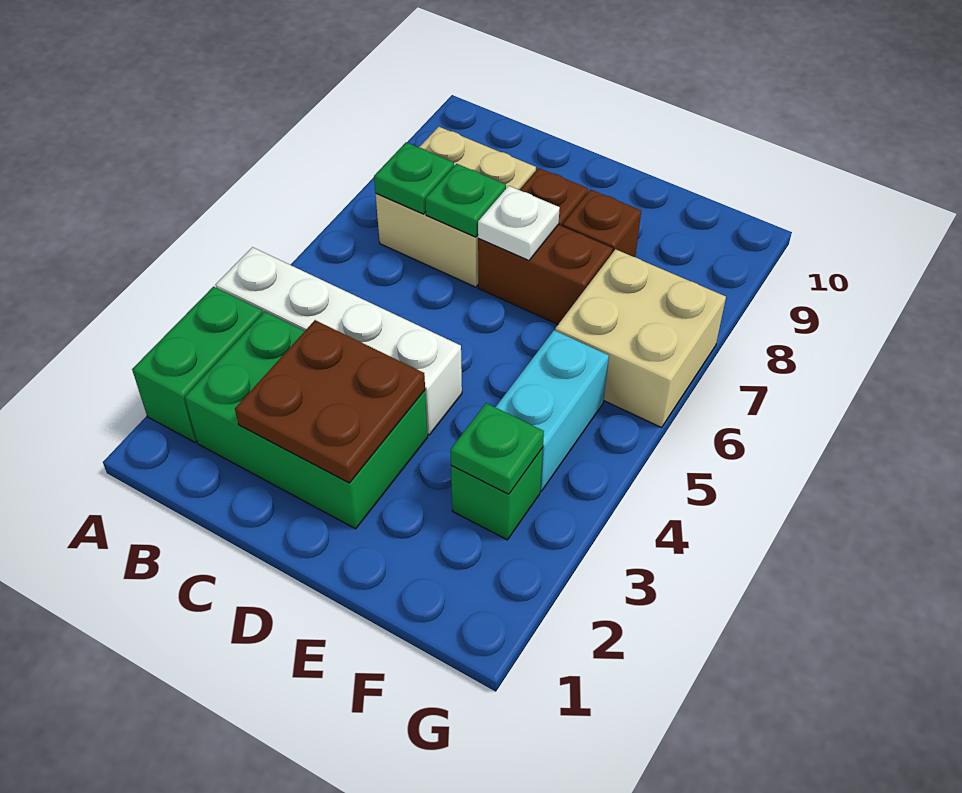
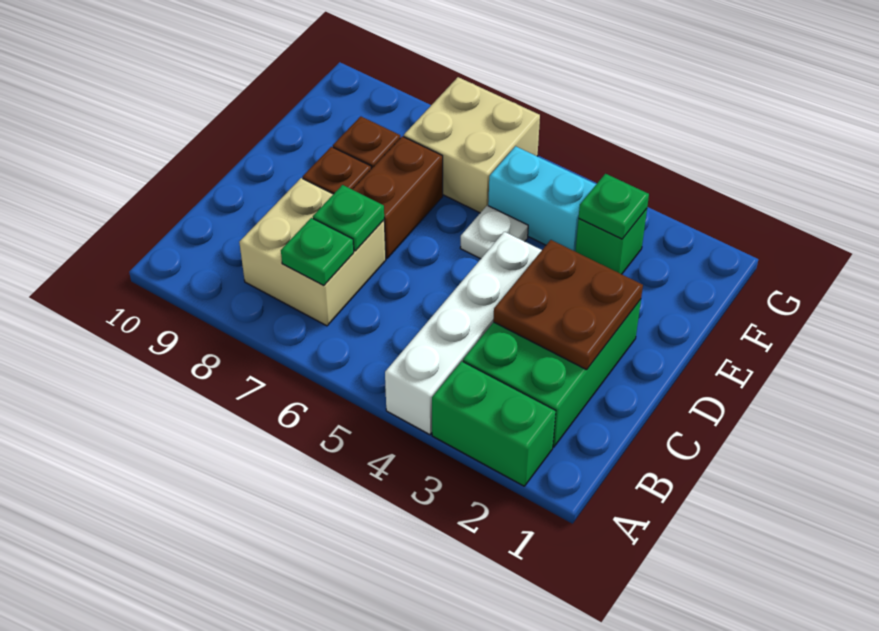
white plate D7 level 2 -> white plate E5 level 1

